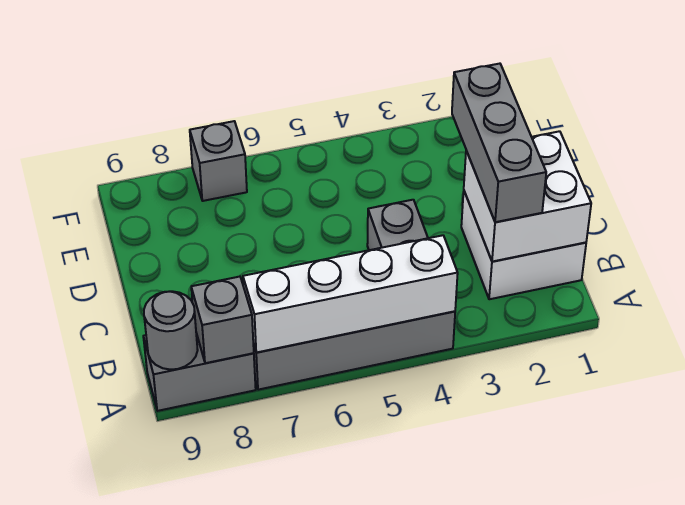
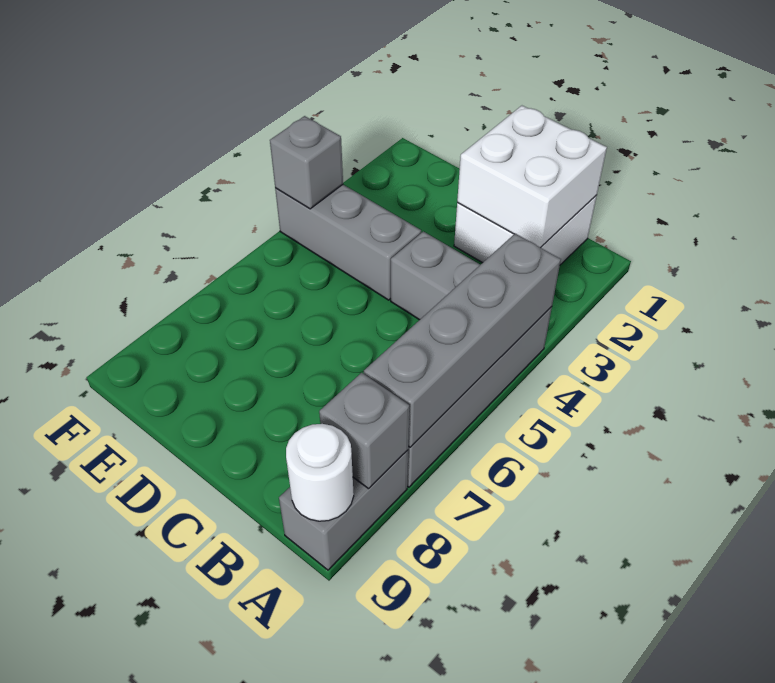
white brick A4:A7 level 2 -> grey brick A4:A7 level 2
grey round brick A9 level 2 -> white round brick A9 level 2
grey brick B2:D2 level 3 -> grey brick D4:F4 level 1
grey brick F7 level 1 -> grey brick F4 level 2

